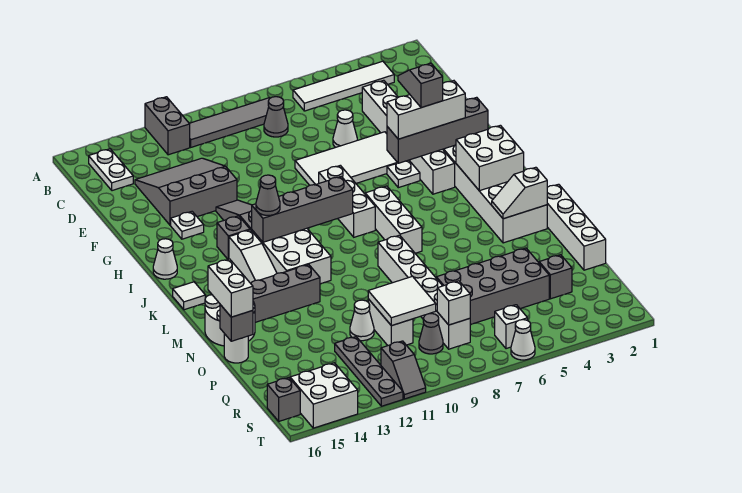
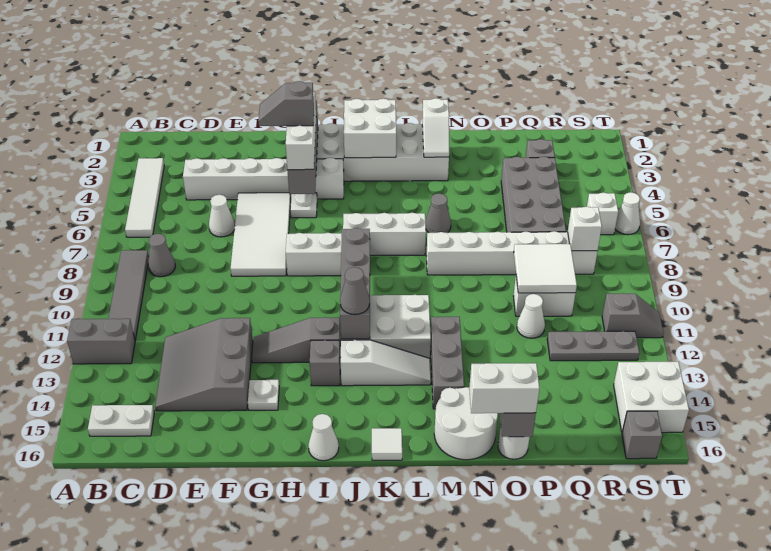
white brick M1:P1 level 1 -> none
grey plate Q12:T12 level 1 -> grey plate Q12:S12 level 1
grey cone R9 level 1 -> grey cone M6 level 1

